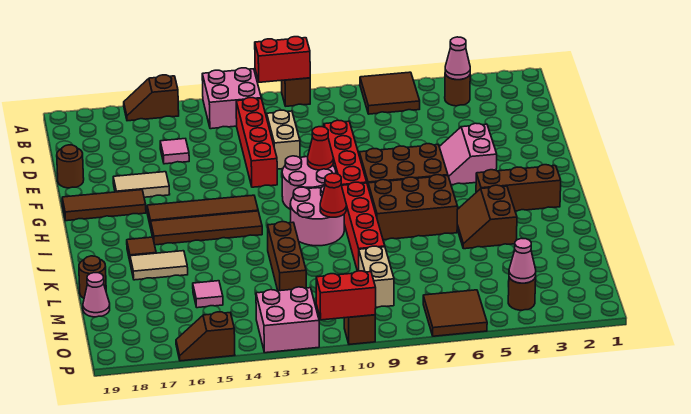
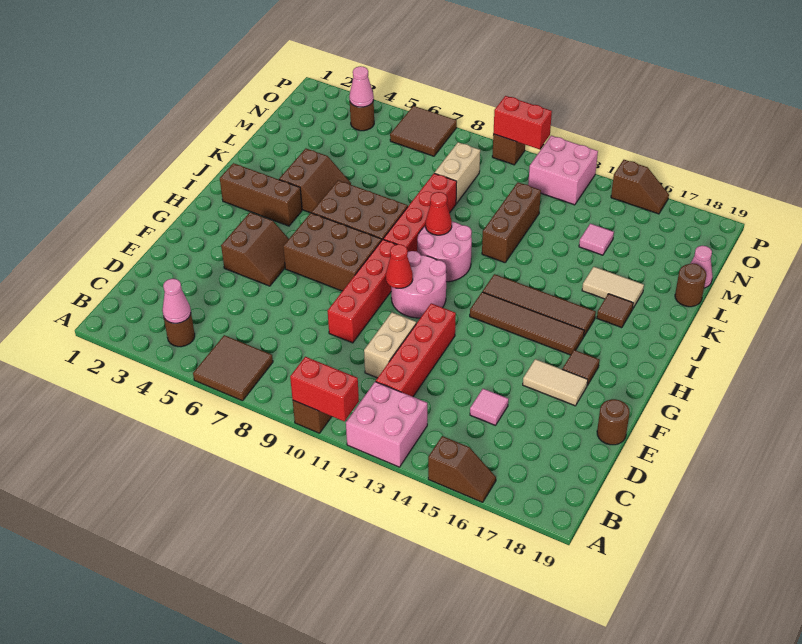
pink slope F4:G5 level 1 top 4 -> brown slope F4:G5 level 1 top 4
brown tile G17:G19 level 1 -> brown tile G17 level 1

